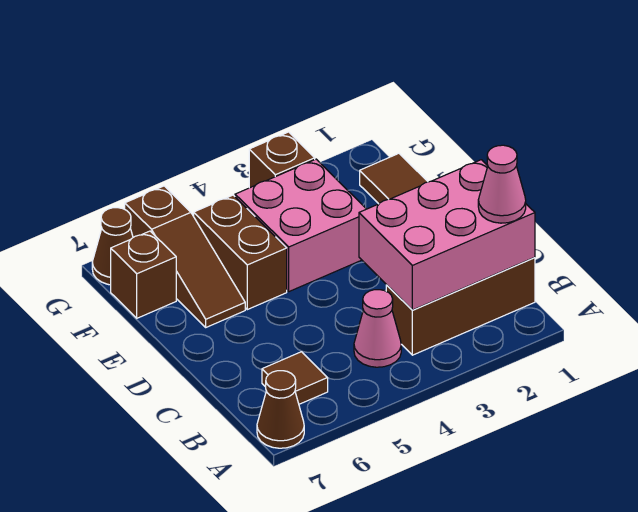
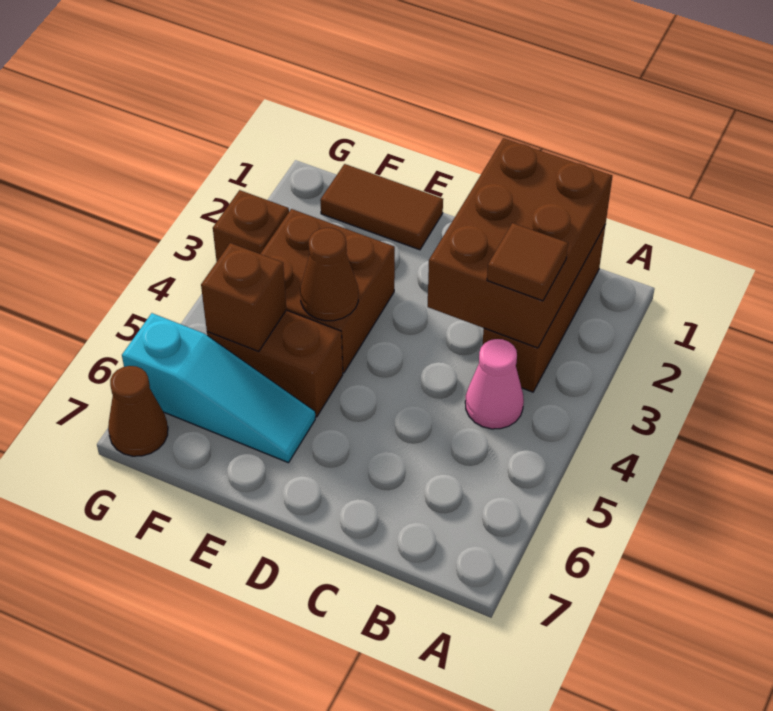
brown cone A7 level 1 -> brown cone E4 level 2
pink brick B1:C3 level 2 -> brown brick B1:C3 level 2
pink cone B1 level 3 -> none
brown tile B6 level 1 -> brown tile B3 level 3
pink brick E3:F4 level 1 -> brown brick E3:F4 level 1
brown slope E6:G6 level 1 top G -> cyan slope E6:G6 level 1 top G
brown brick F7 level 1 -> brown brick F5 level 2

